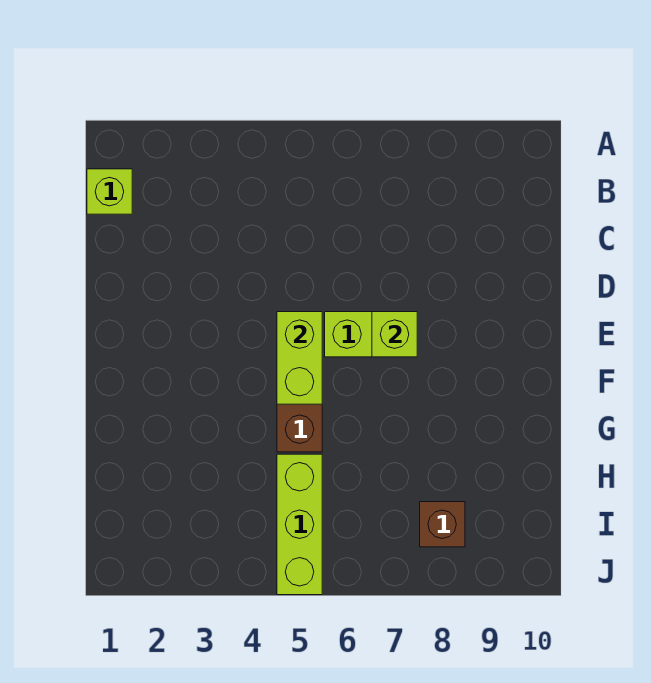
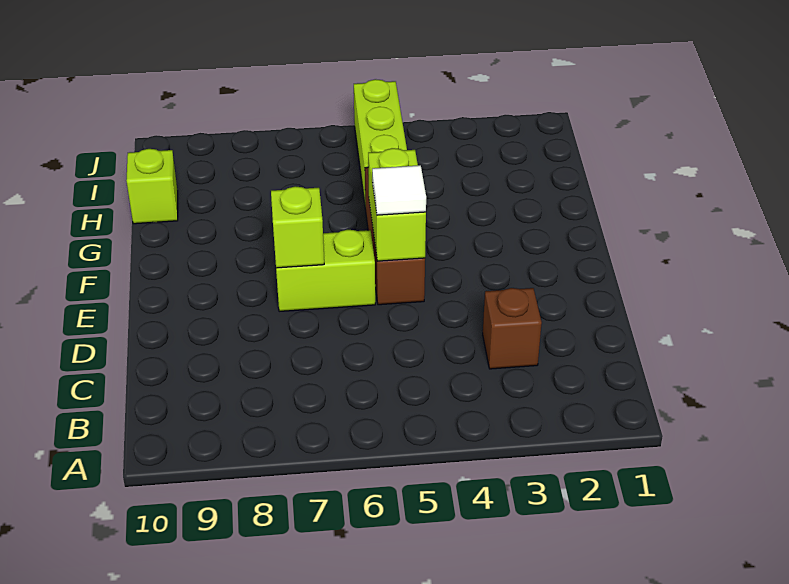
lime brick B1 level 1 -> lime brick H10 level 1
none -> white tile E5 level 3
brown brick I8 level 1 -> brown brick C3 level 1

